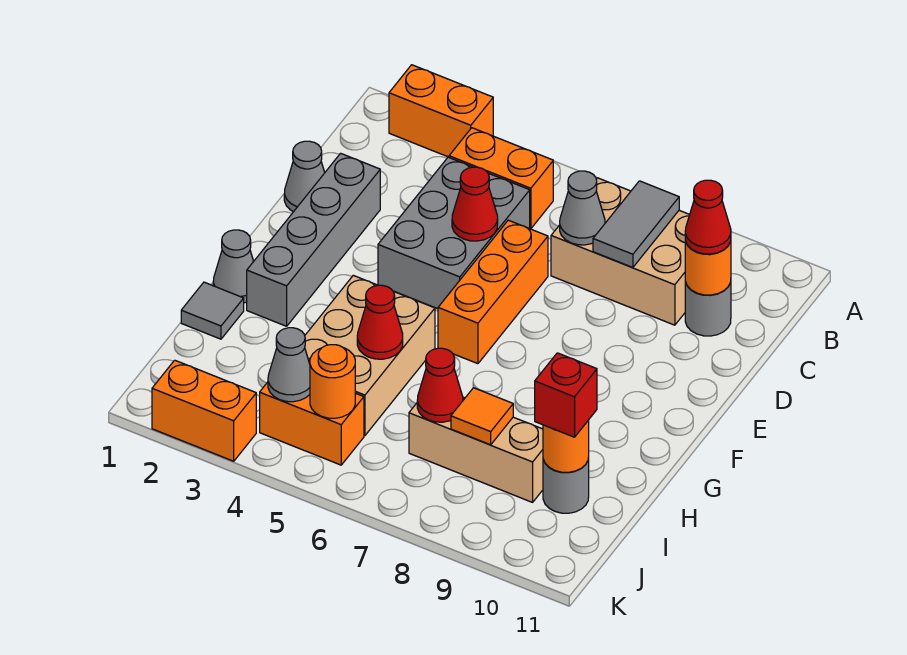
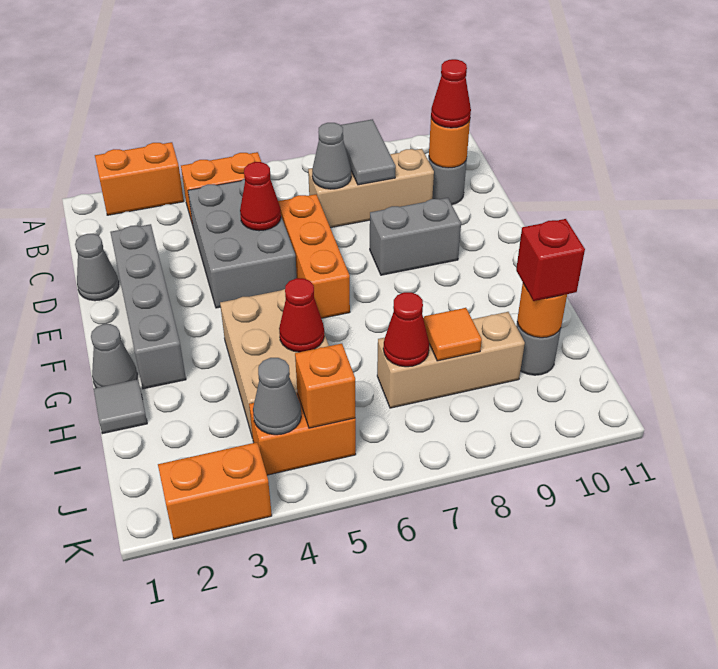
tan brick B7:C9 level 1 -> tan brick C7:C9 level 1
none -> grey brick E8:E9 level 1
orange round brick J5 level 2 -> orange brick J5 level 2

